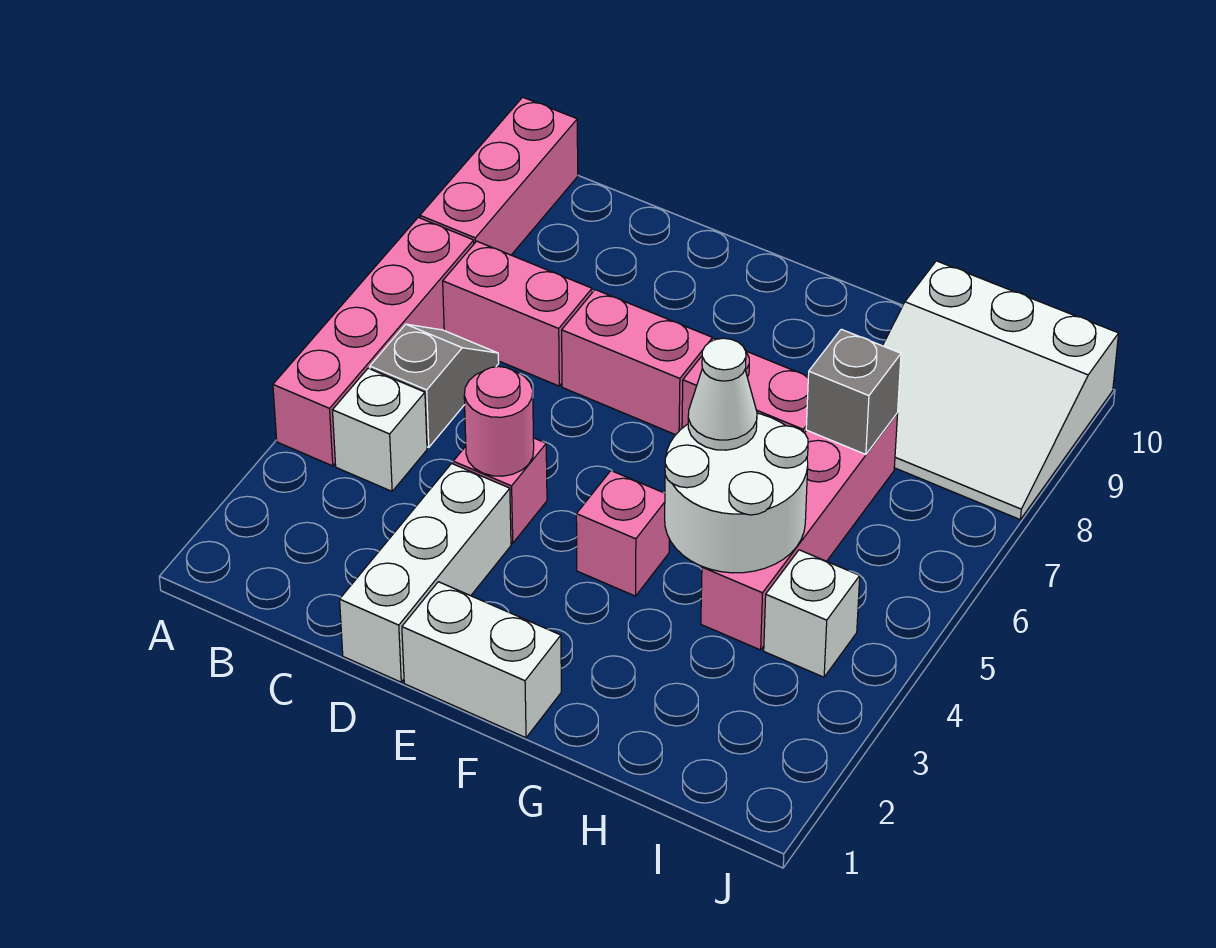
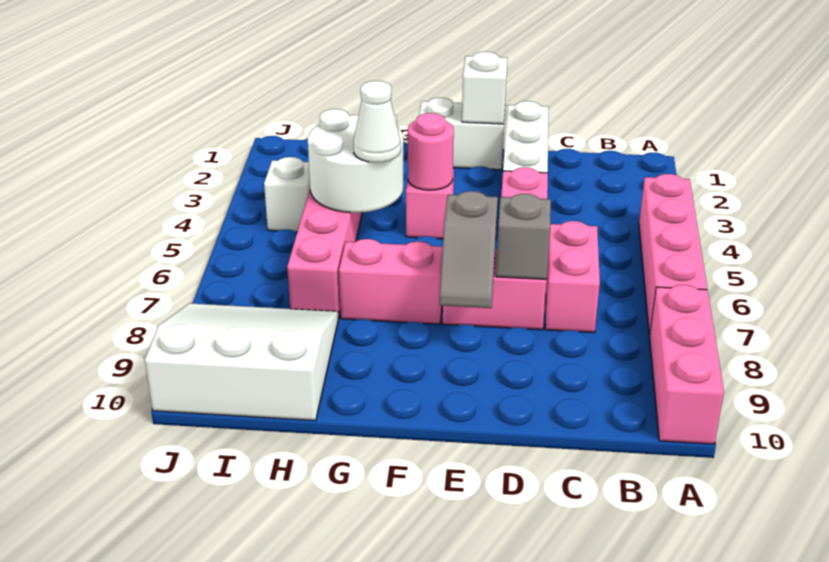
white brick B4 level 1 -> white brick E1 level 2
grey slope B5:B6 level 1 top 5 -> grey slope E7:E8 level 2 top 7
pink brick B7:C7 level 1 -> pink brick C6:C7 level 1
pink round brick D4 level 2 -> pink round brick F4 level 2
grey brick H7 level 2 -> grey brick D7 level 2

